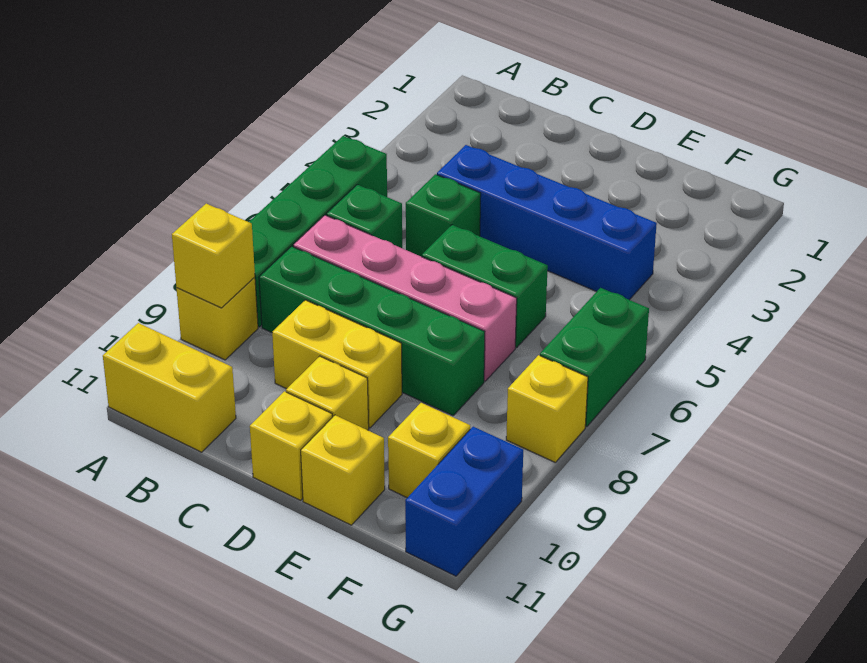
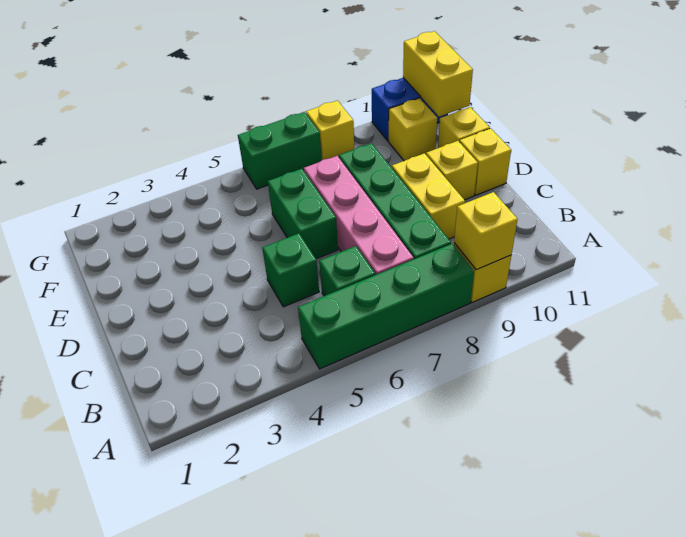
yellow brick A11:B11 level 1 -> yellow brick F11:G11 level 2
blue brick C4:F4 level 1 -> none

